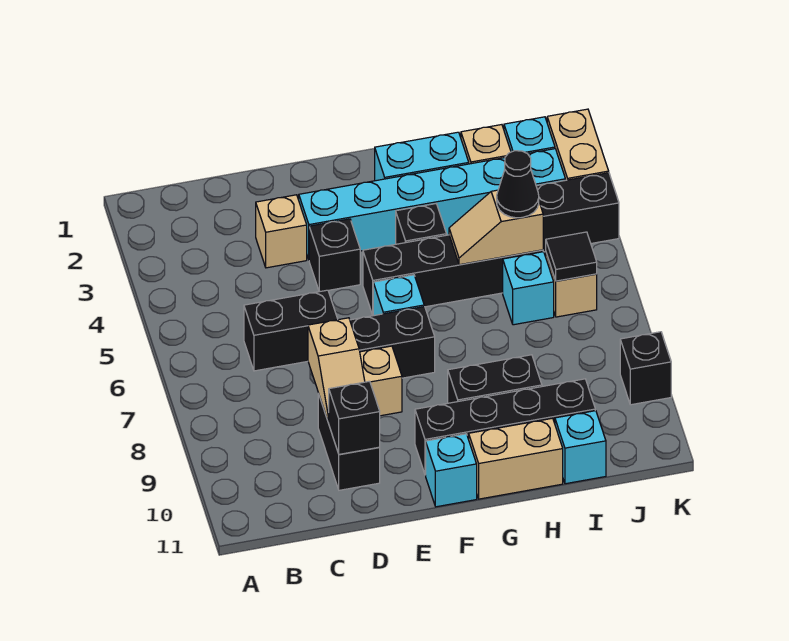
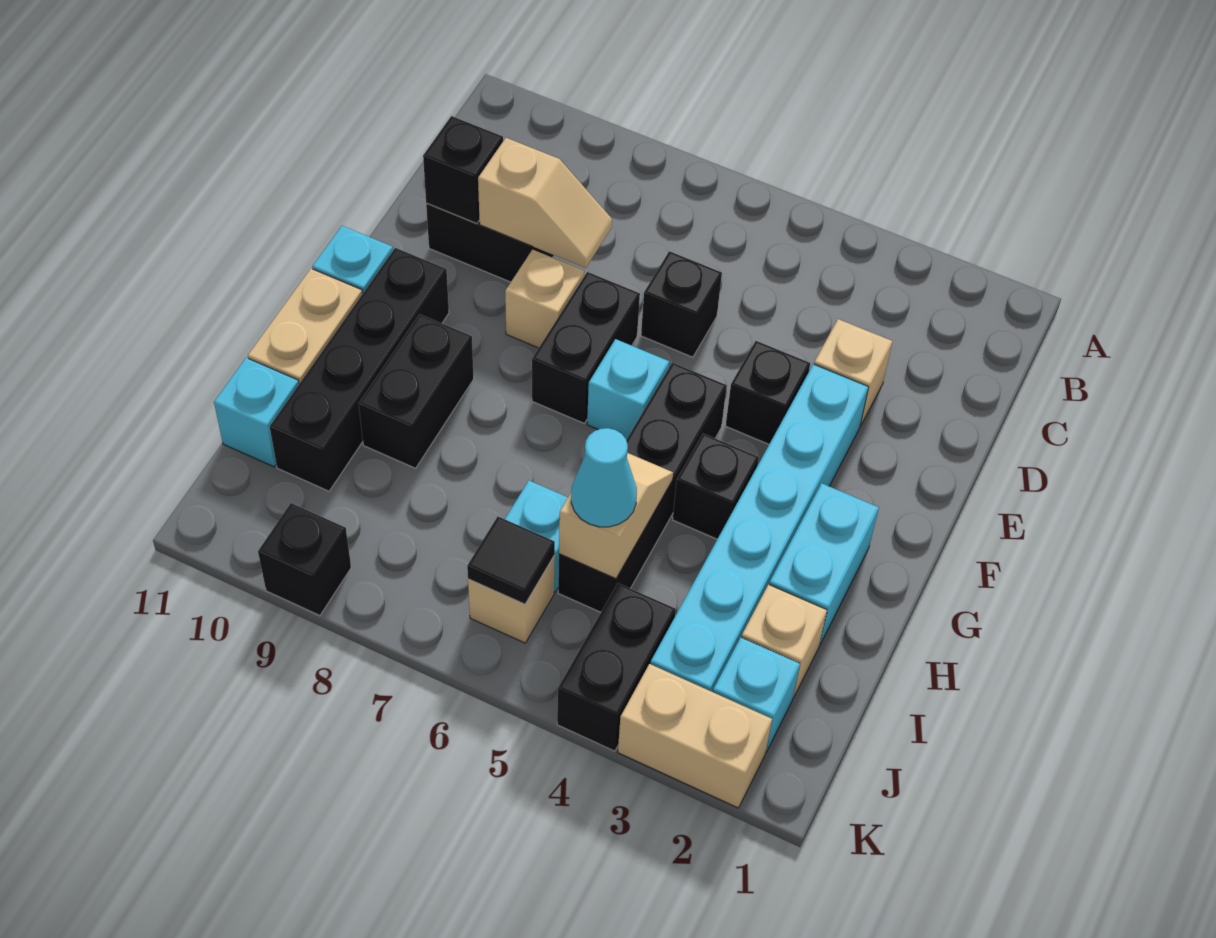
black brick C6:D6 level 1 -> black brick D6 level 1
tan slope D8:D9 level 2 top 8 -> tan slope D8:D9 level 2 top 9
black cone I5 level 3 -> cyan cone I5 level 3

